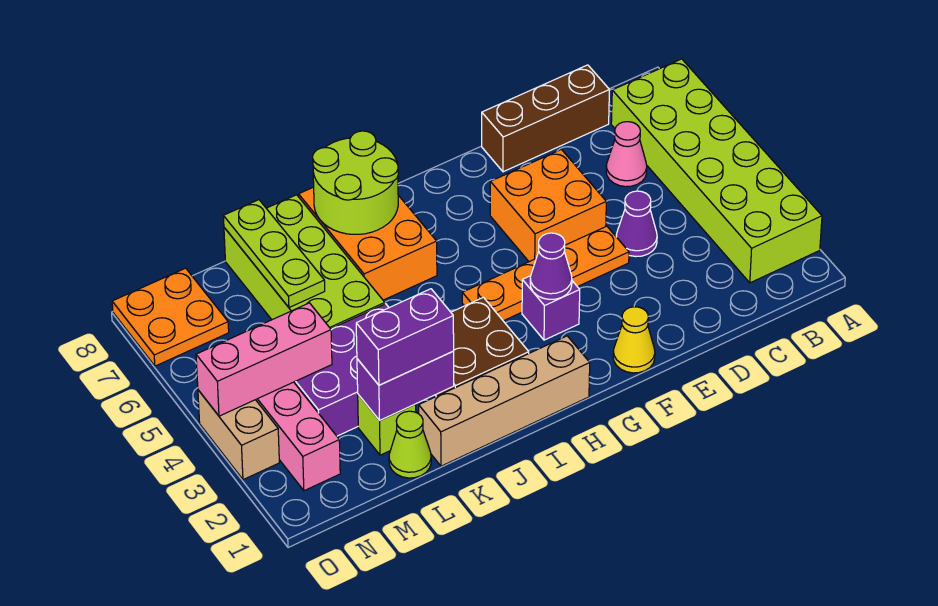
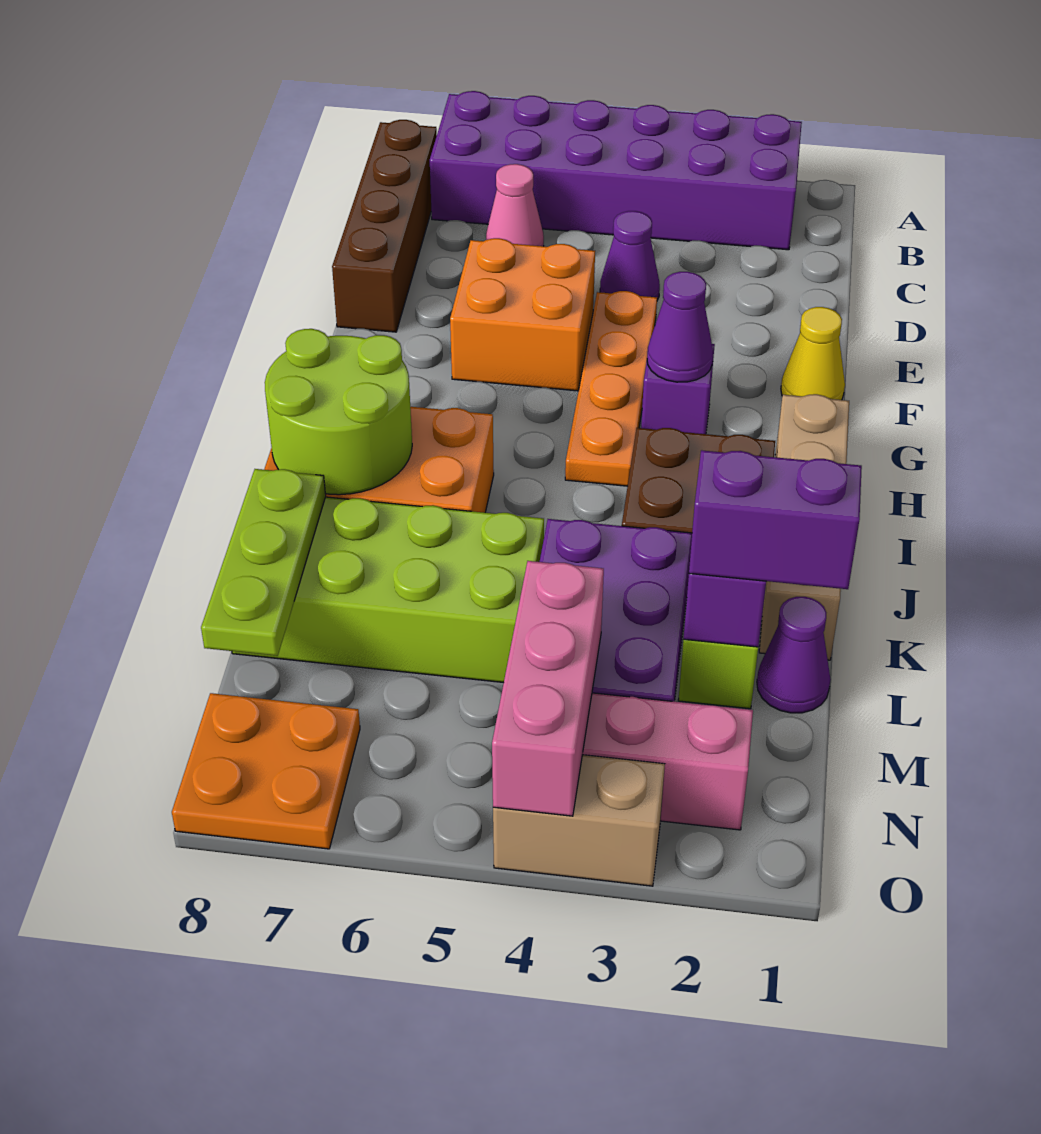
lime brick A2:B7 level 1 -> purple brick A2:B7 level 1
brown brick C8:E8 level 1 -> brown brick B8:E8 level 1
purple brick K2:L2 level 3 -> purple brick L1:L2 level 3
lime cone L1 level 1 -> purple cone L1 level 1
lime plate L6:L8 level 2 -> lime plate K8:M8 level 2

